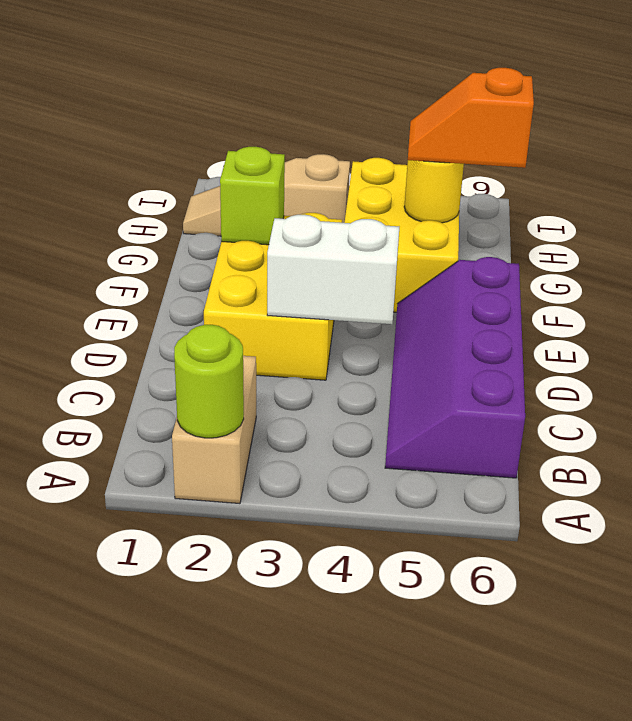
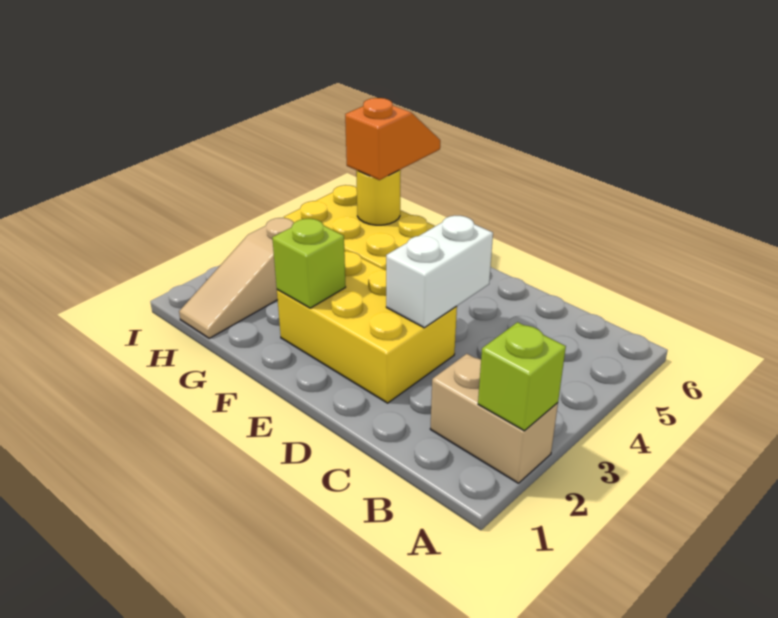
lime round brick A2 level 2 -> lime brick A2 level 2
purple slope B5:E6 level 1 top 6 -> none
orange slope G5:G6 level 3 top 6 -> orange slope G5:G6 level 3 top 5

